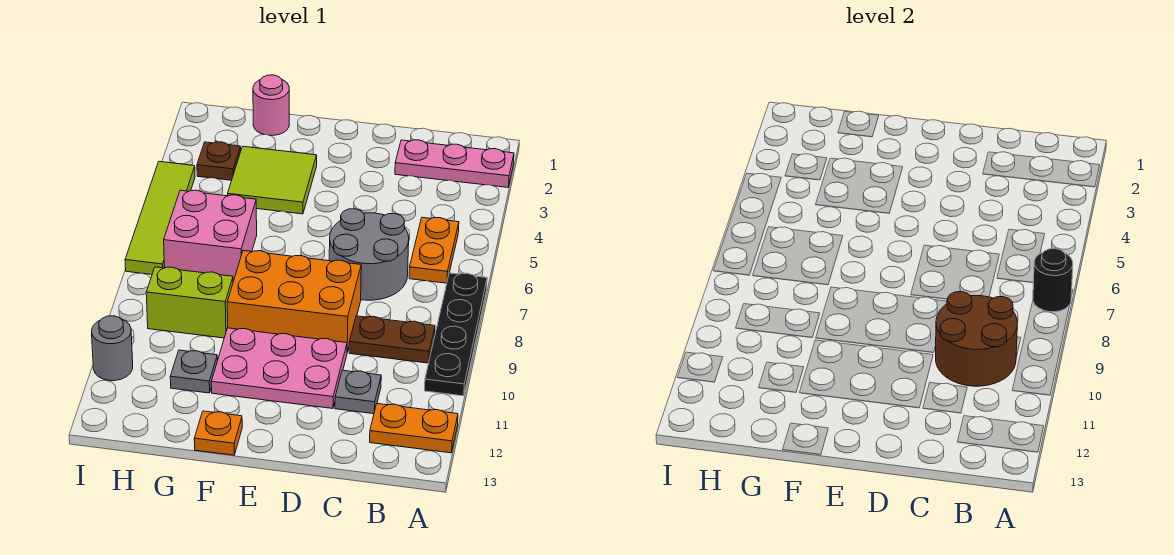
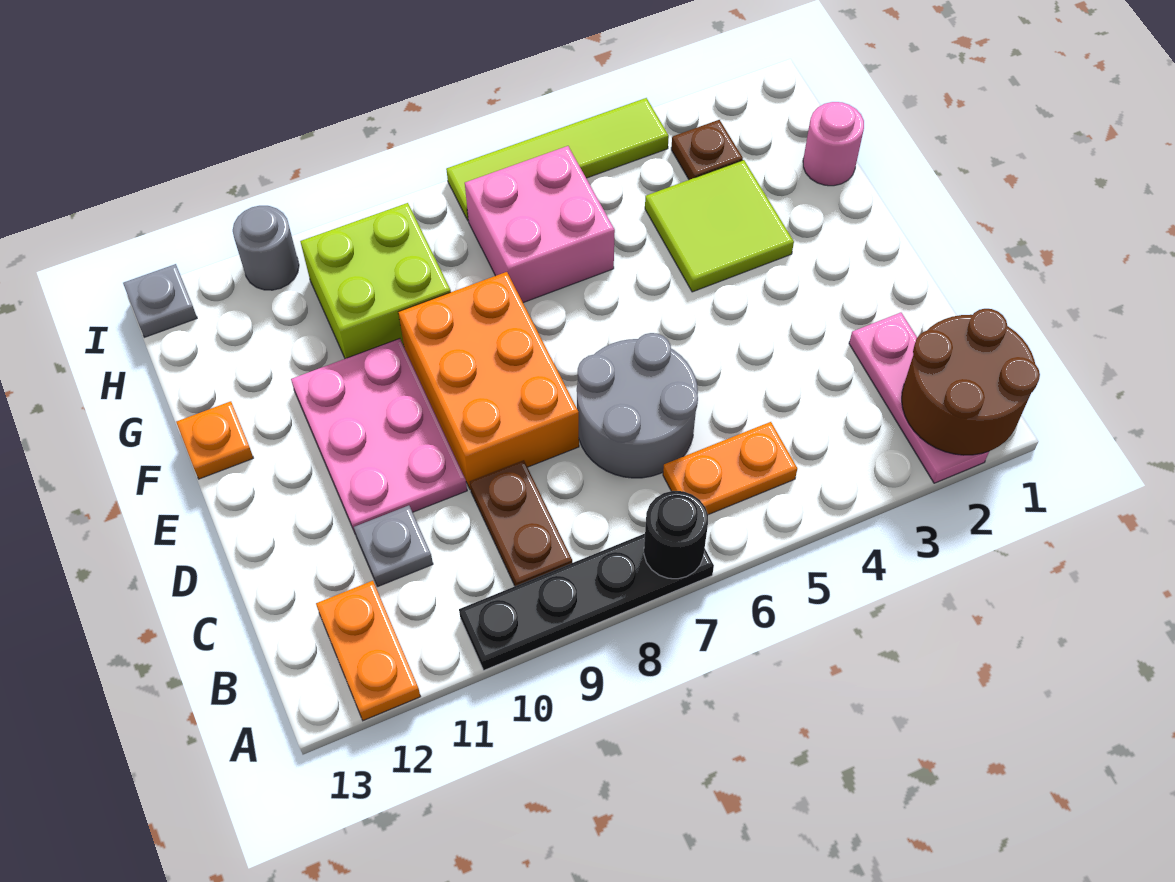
brown round brick B9:C10 level 2 -> brown round brick A1:B2 level 2
lime brick G9:H9 level 1 -> lime brick G9:H10 level 1
grey plate G11 level 1 -> grey plate I13 level 1

